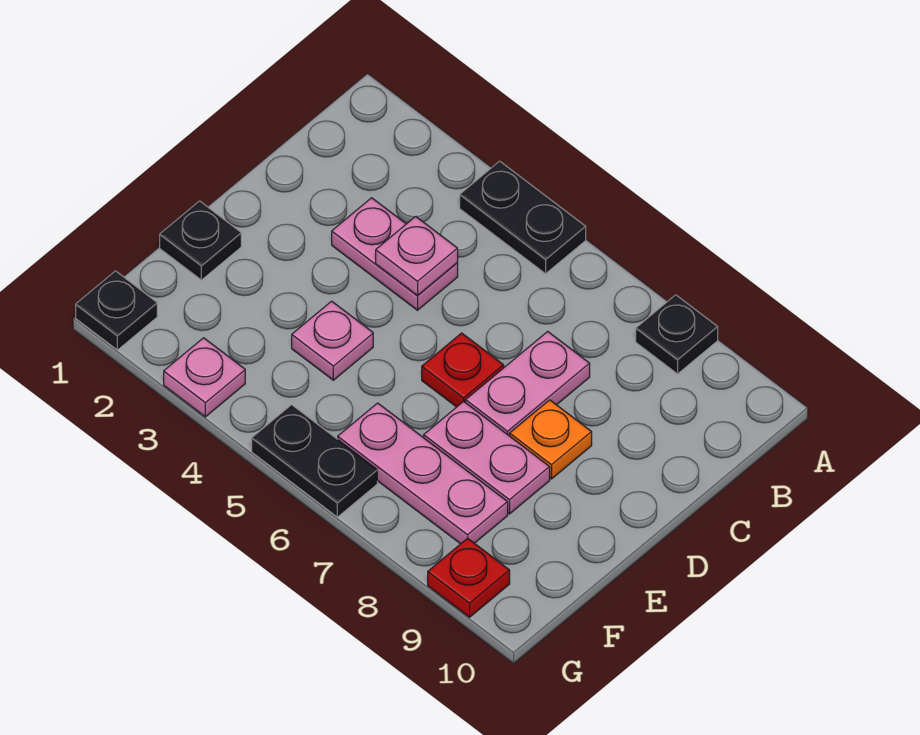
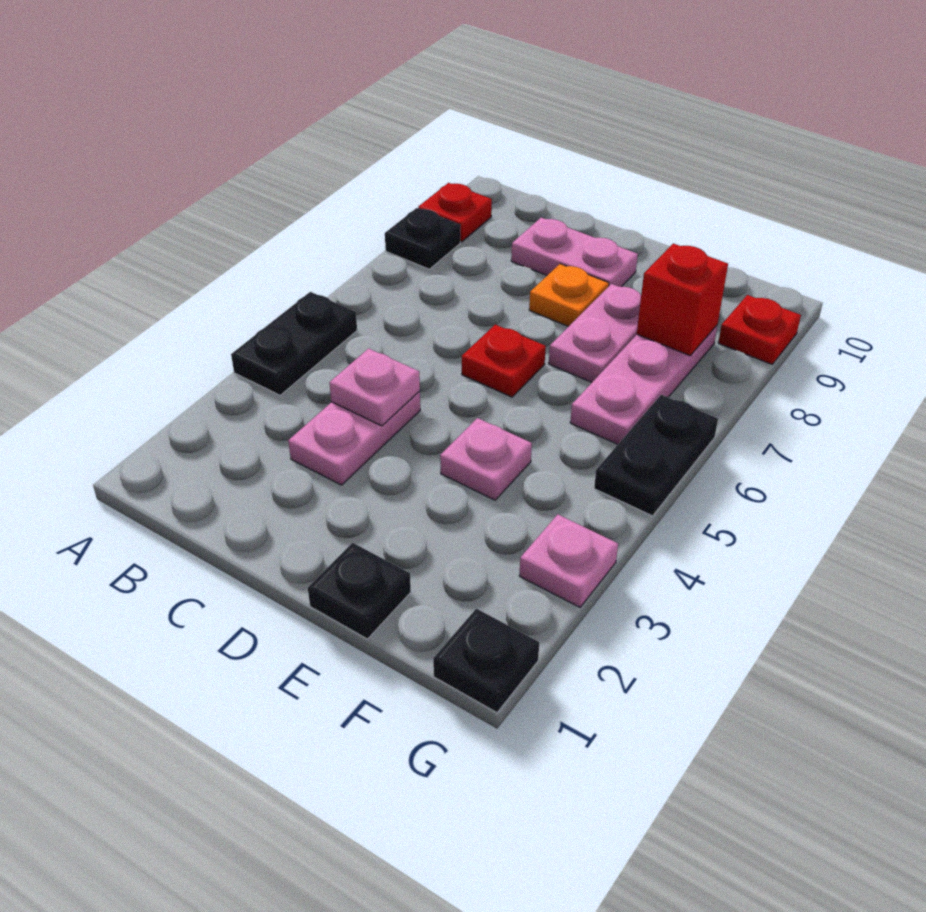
none -> red plate A9 level 1
pink plate C7:D7 level 1 -> pink plate C9:D9 level 1
none -> red brick F8 level 2

